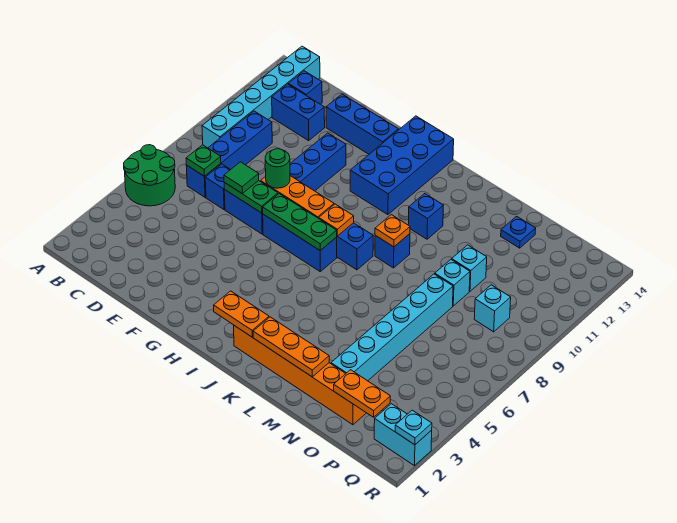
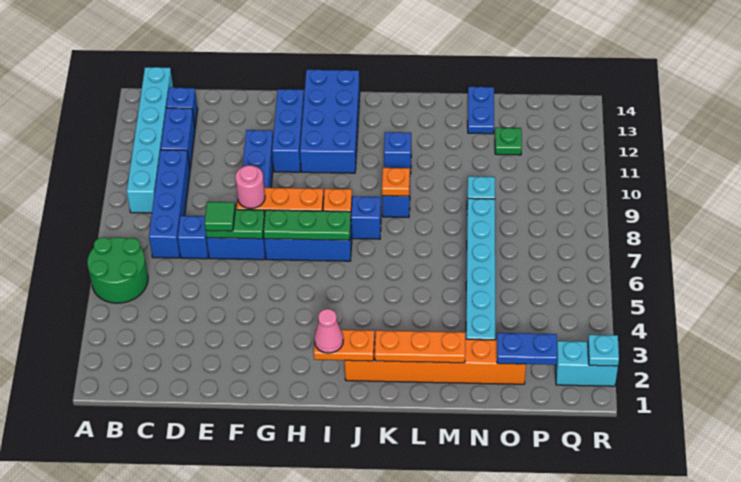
green plate C7 level 2 -> green plate O12 level 1
blue brick C12:D12 level 1 -> blue brick C11:C12 level 1
blue brick E13:G13 level 1 -> blue brick G11:G13 level 1
green round brick F8 level 3 -> pink round brick F8 level 3
none -> pink cone I2 level 3
cyan brick N10 level 1 -> none
blue plate N13 level 1 -> blue plate N13:N14 level 1
orange plate O2:P2 level 2 -> blue plate O2:P2 level 2
cyan brick P9 level 1 -> none

